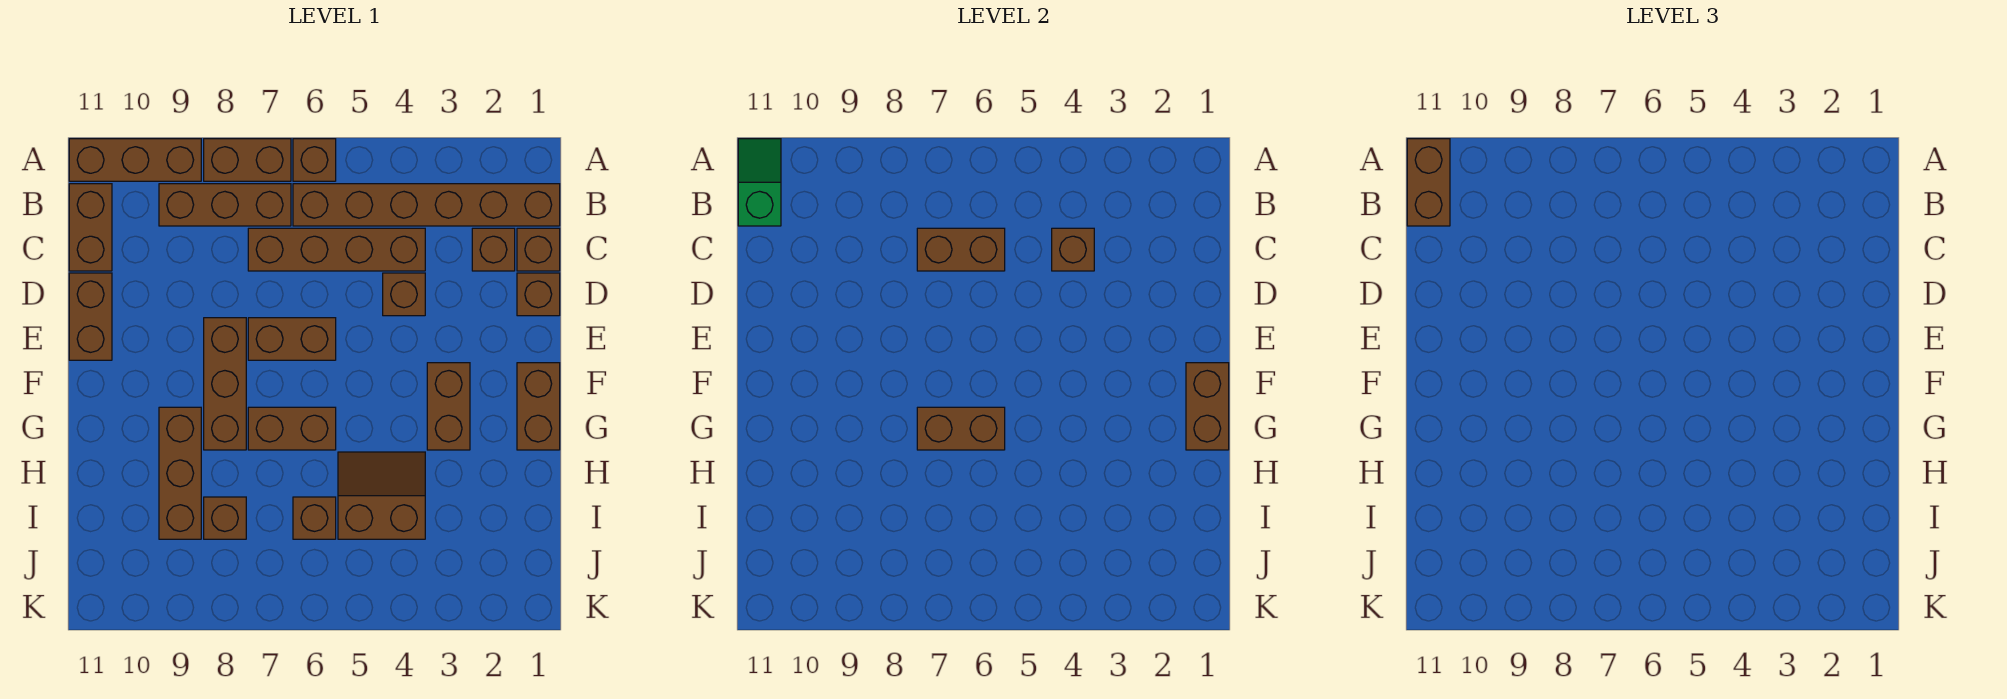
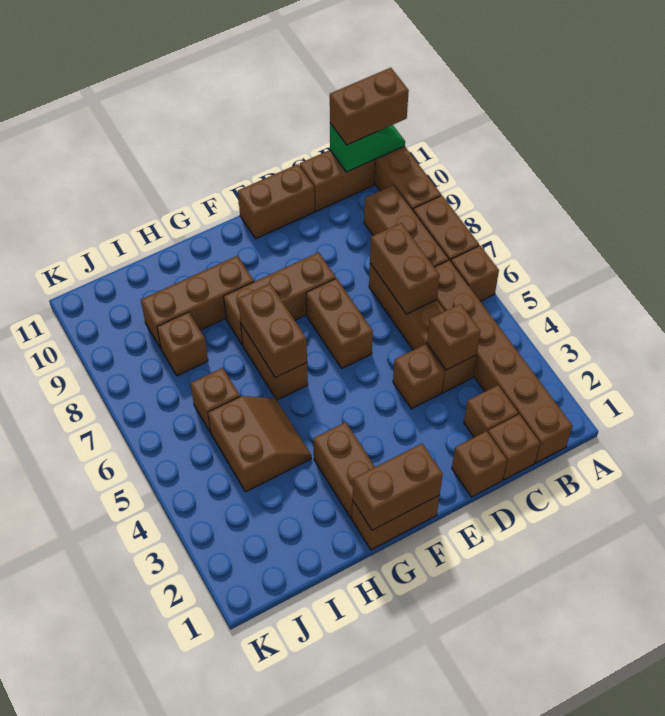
brown brick F3:G3 level 1 -> brown brick G2:G3 level 1

